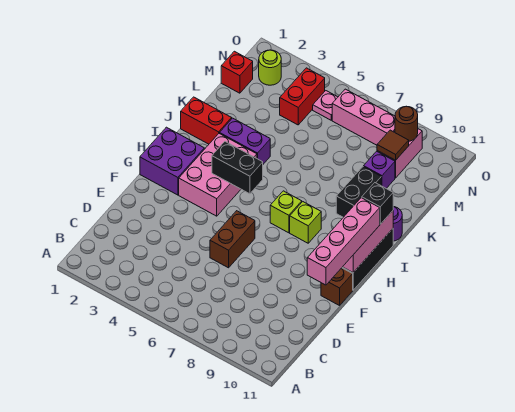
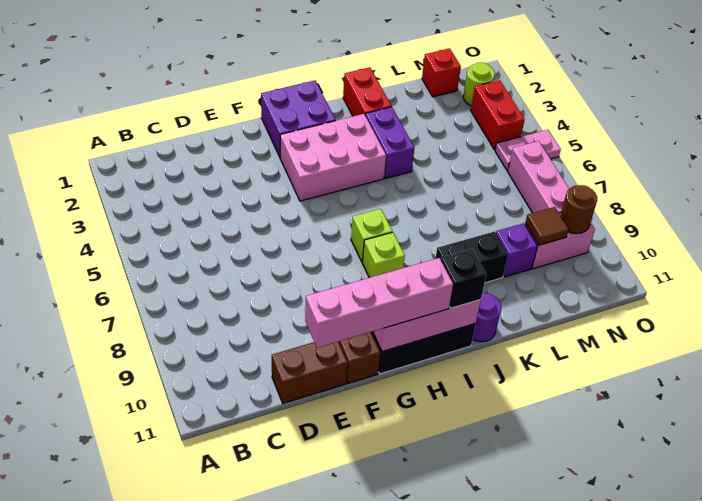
brown brick E6:F6 level 1 -> brown brick D11:E11 level 1
black brick H4:H5 level 2 -> none
red brick M4:N4 level 1 -> red brick N3:N4 level 1
pink plate N5 level 1 -> pink plate N5:O5 level 1

